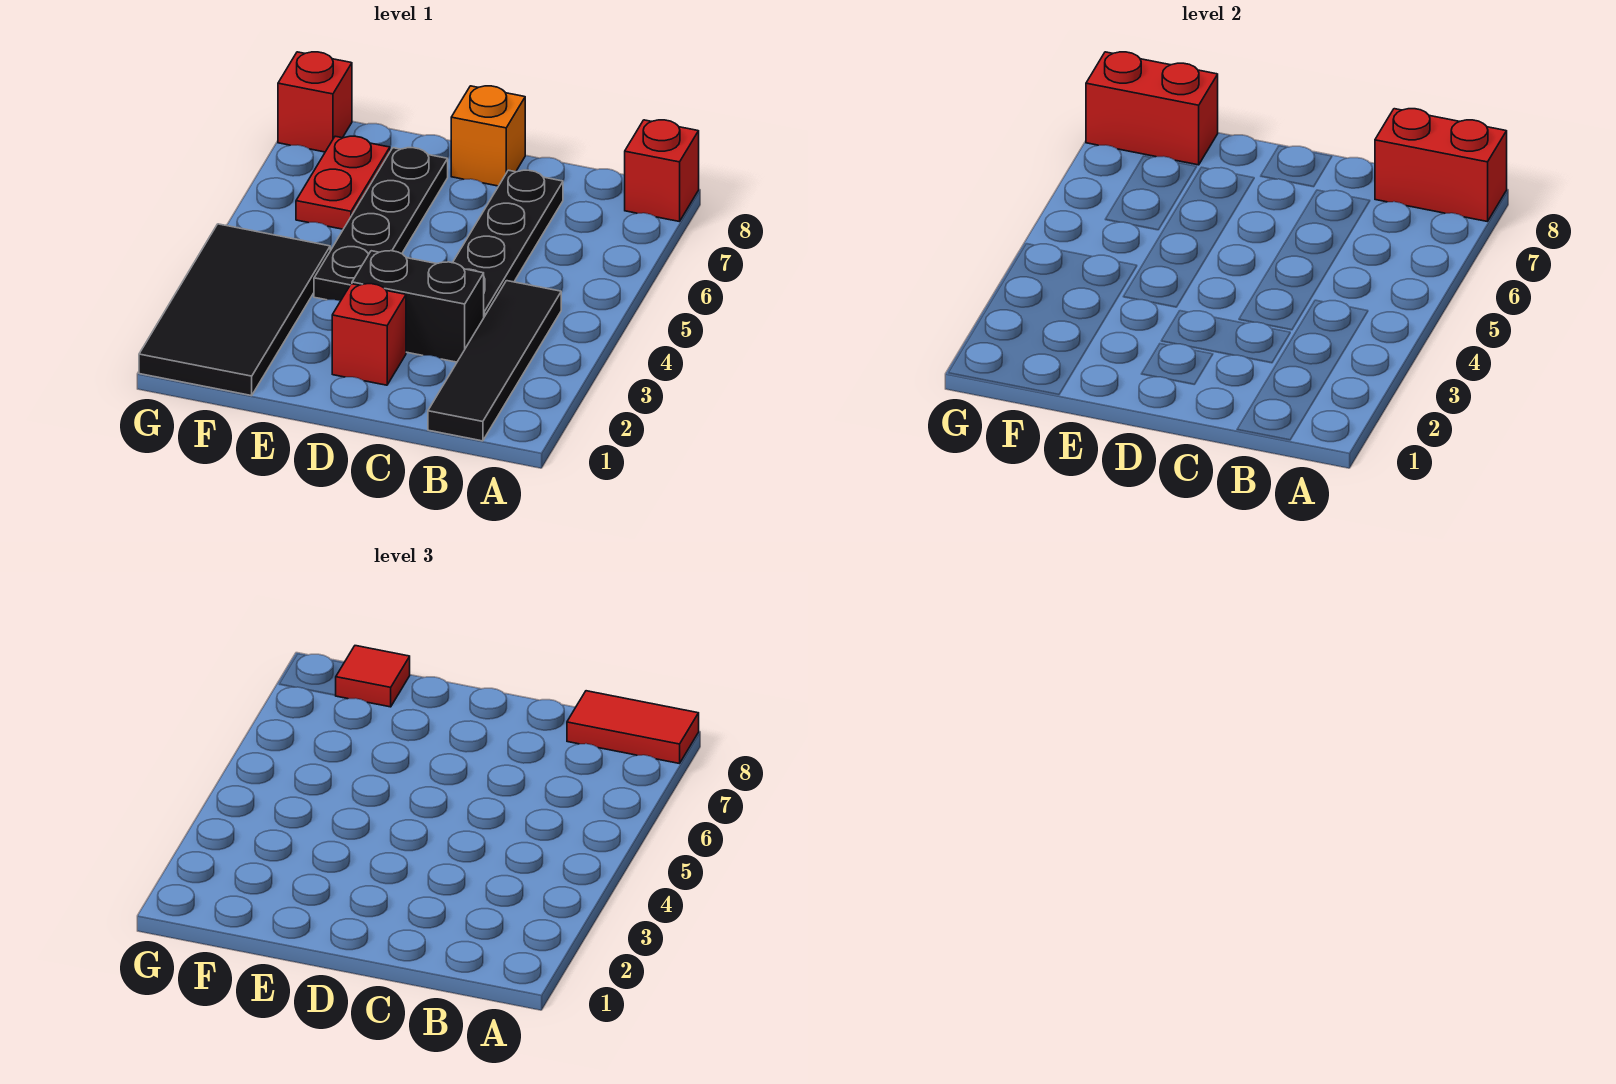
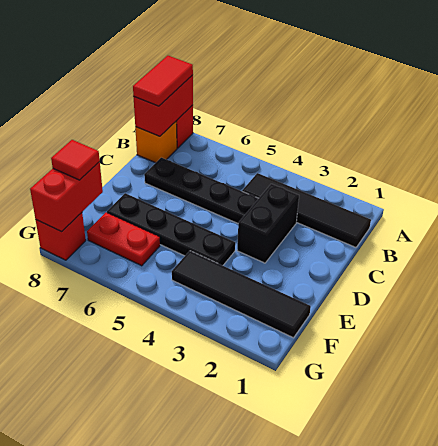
red brick D2 level 1 -> none
orange brick D8 level 1 -> orange brick B8 level 1
black tile F1:G4 level 1 -> black tile F1:F4 level 1

